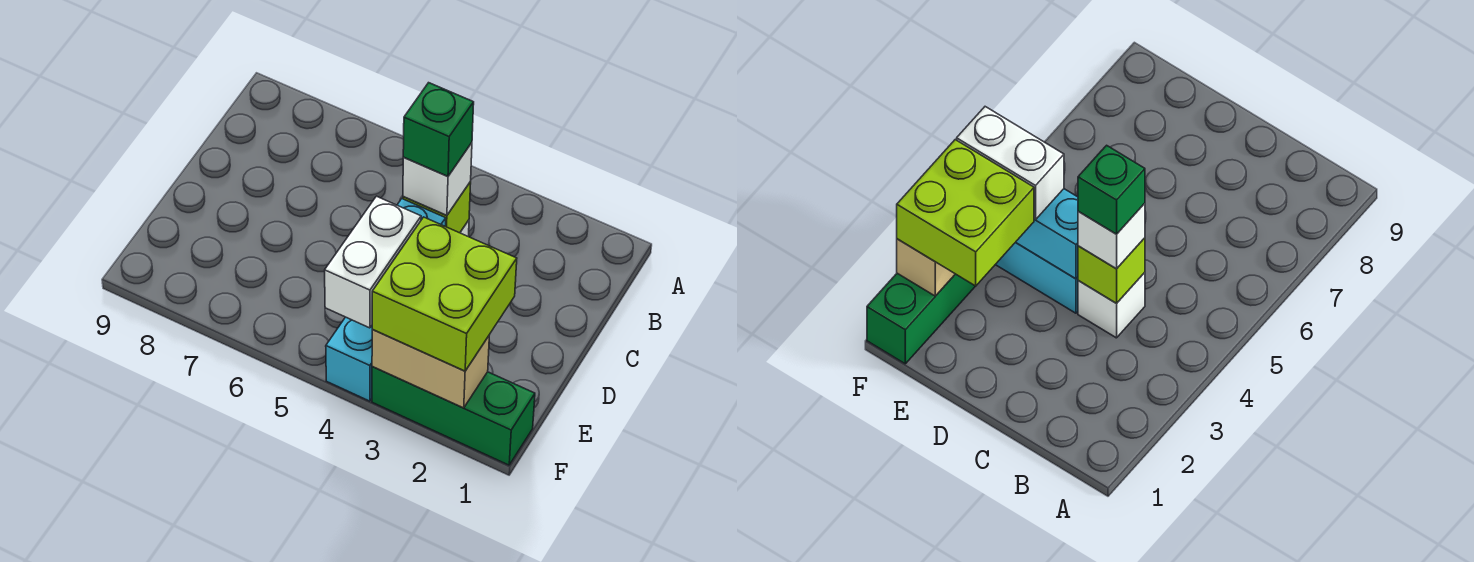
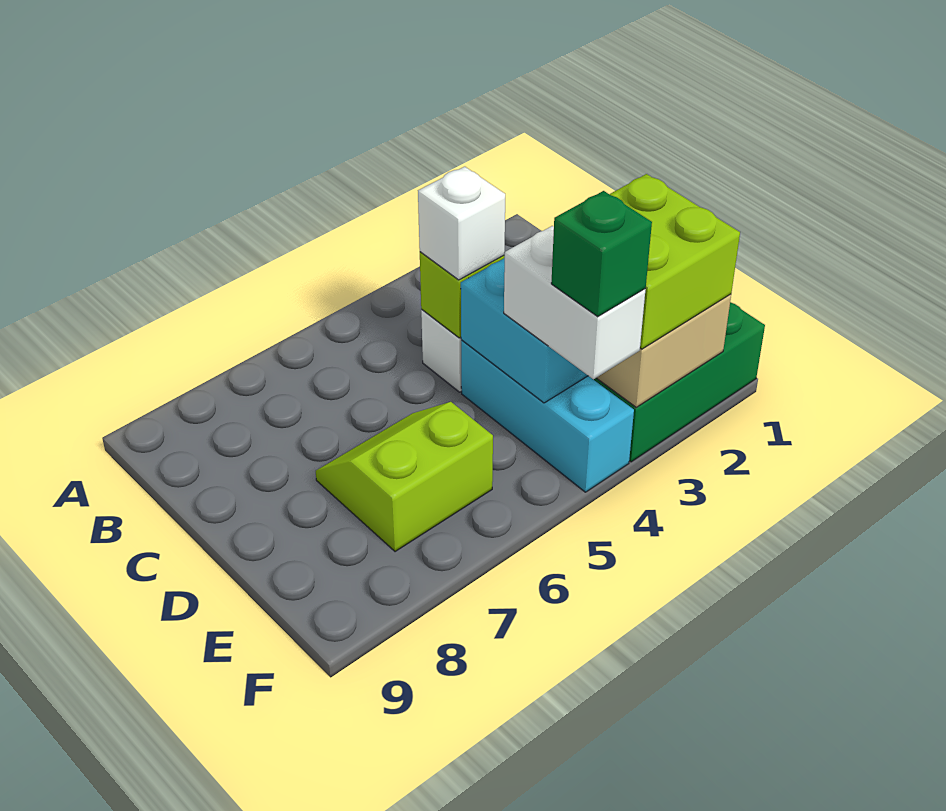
green brick C4 level 4 -> green brick F4 level 4
none -> lime slope D6:E7 level 1 top E

